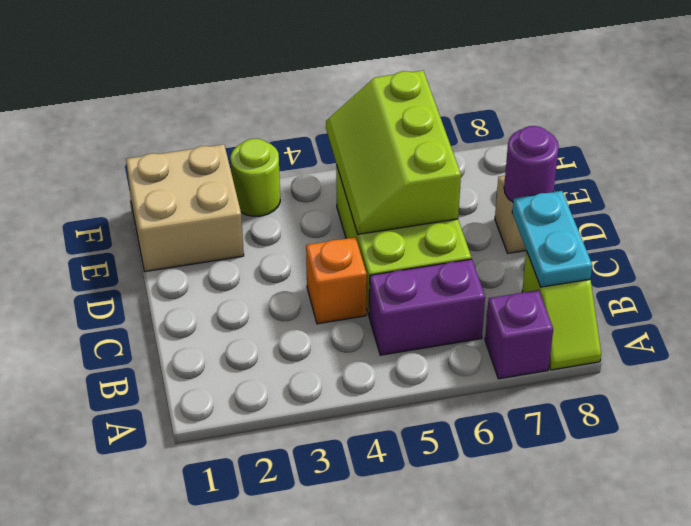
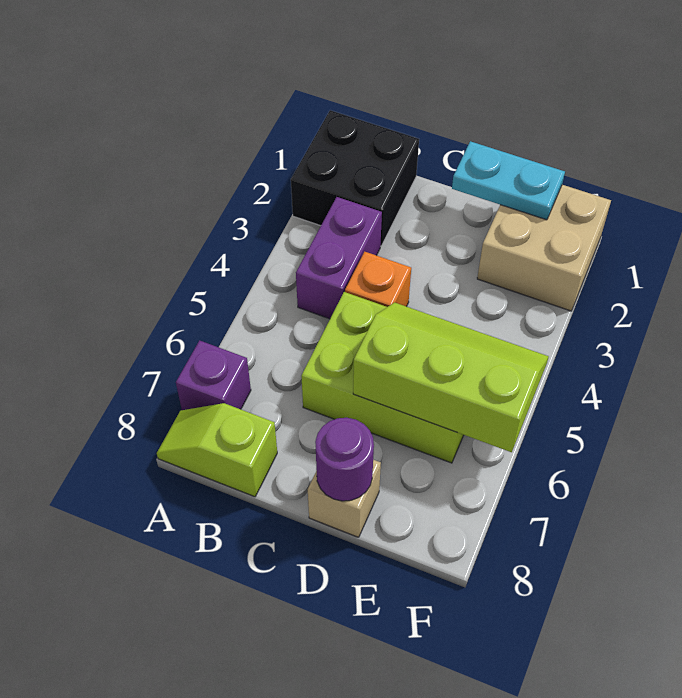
none -> black brick A1:B2 level 1
purple brick B5:B6 level 1 -> purple brick B3:B4 level 1
cyan plate B8:C8 level 2 -> cyan plate D1:E1 level 2
lime round brick F3 level 1 -> none

